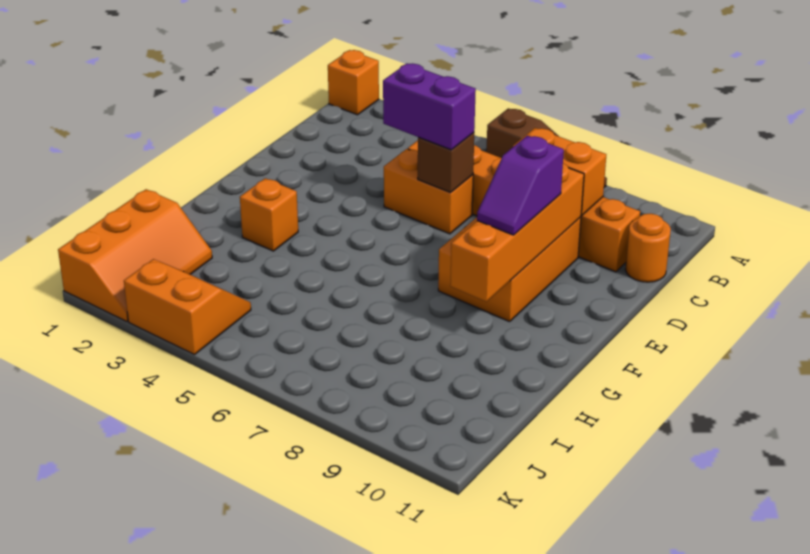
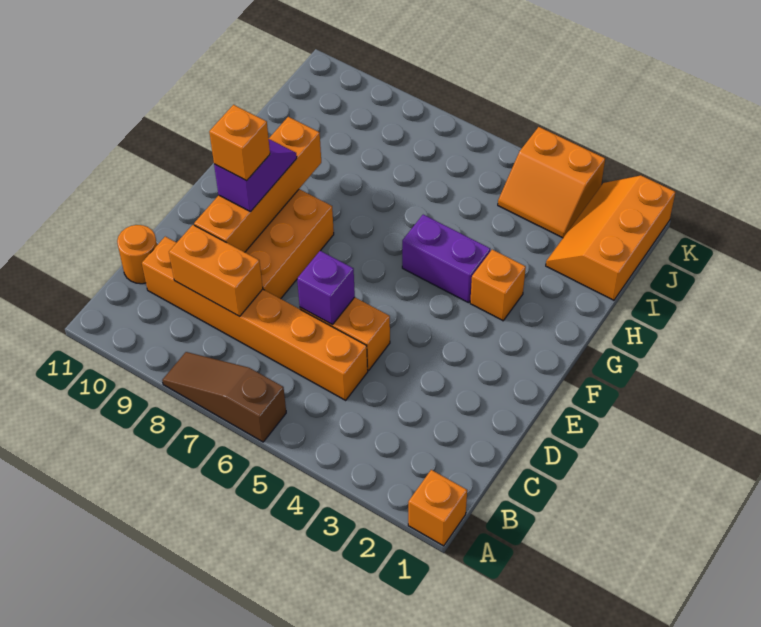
purple brick D5:D6 level 3 -> purple brick G4:G5 level 1
brown brick D6 level 2 -> purple brick D6 level 2
none -> orange brick E9 level 4

